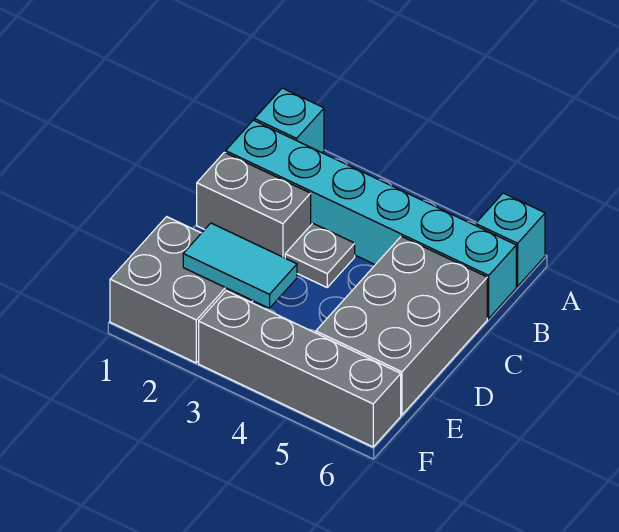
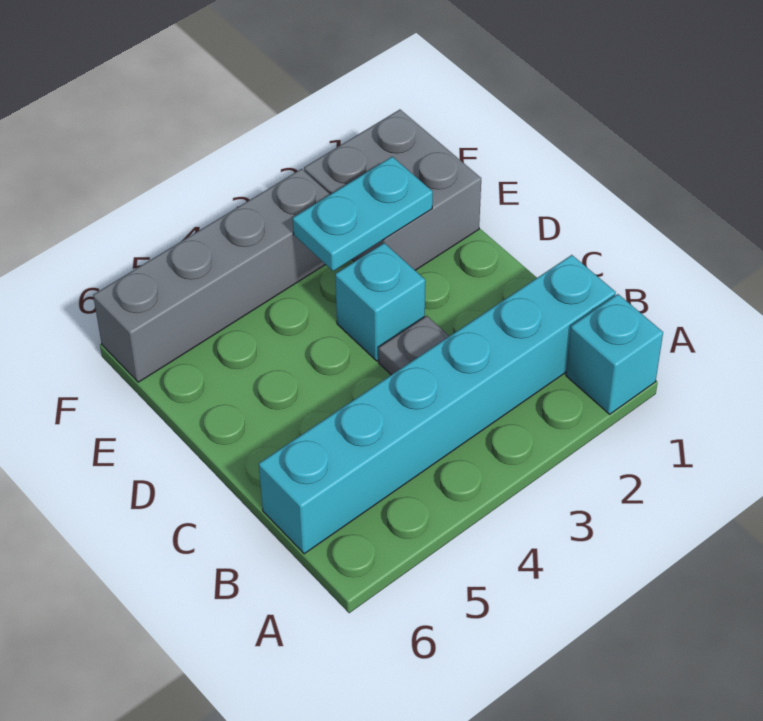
cyan brick A6 level 1 -> cyan brick D3 level 1
grey brick C1:C2 level 1 -> none
grey brick C5:E6 level 1 -> none
cyan tile E2:E3 level 2 -> cyan plate E2:E3 level 2

